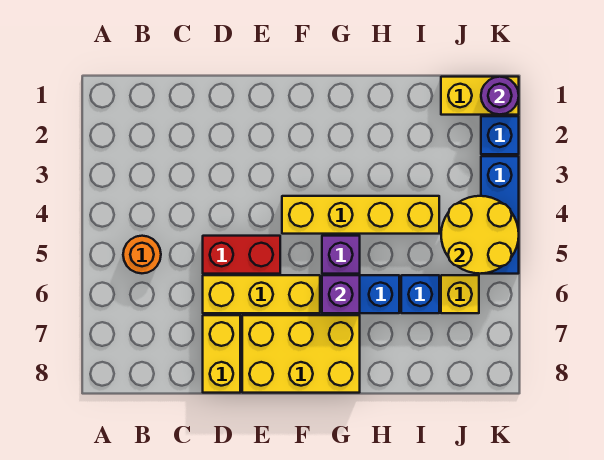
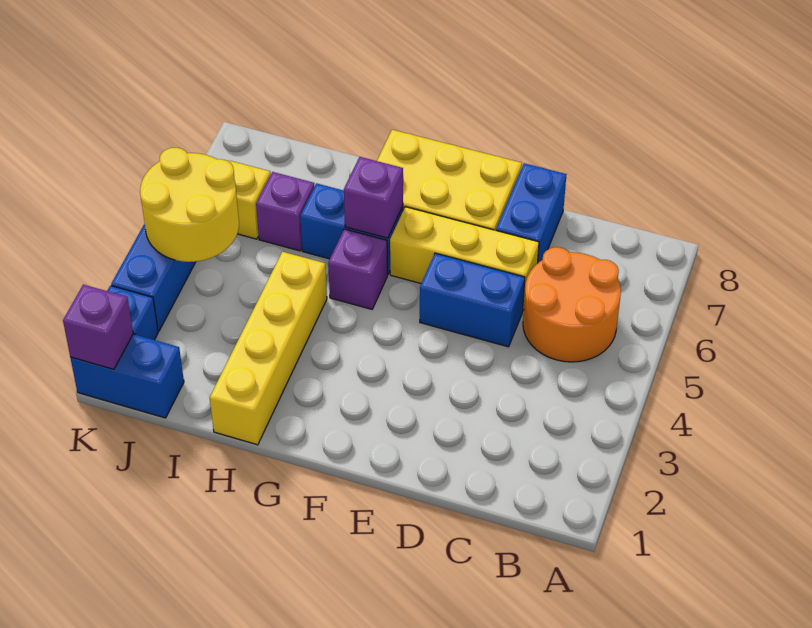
orange round brick B5 level 1 -> orange round brick B5:C6 level 1
red brick D5:E5 level 1 -> blue brick D5:E5 level 1
yellow brick D7:D8 level 1 -> blue brick D7:D8 level 1
yellow brick F4:I4 level 1 -> yellow brick H1:H4 level 1
blue brick I6 level 1 -> purple brick I6 level 1
yellow brick J1:K1 level 1 -> blue brick J1:K1 level 1
purple round brick K1 level 2 -> purple brick K1 level 2

